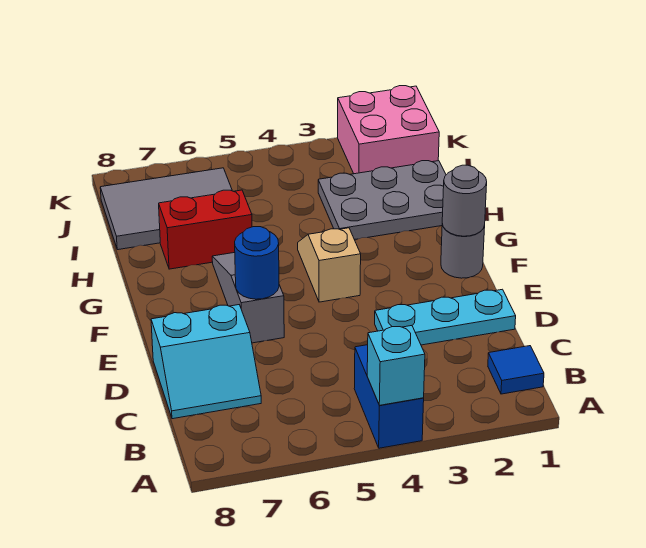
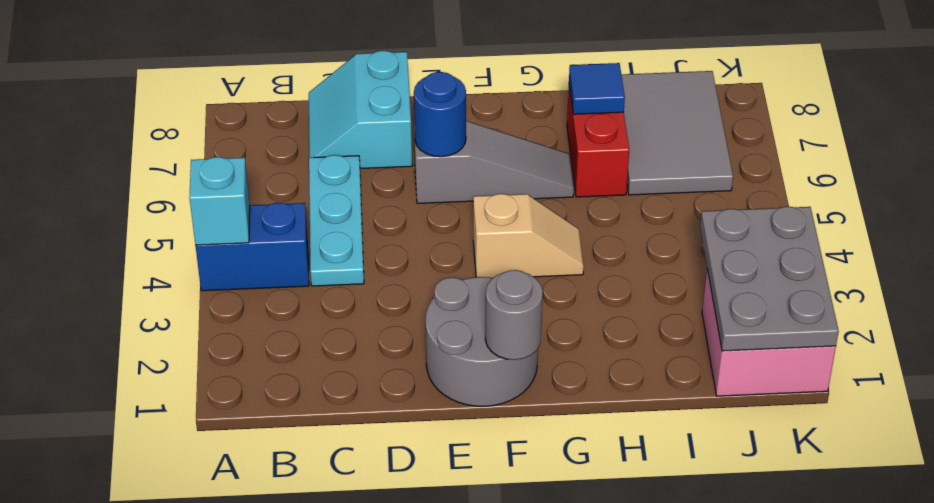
blue tile B1 level 1 -> blue tile H7 level 2
cyan plate D1:D3 level 1 -> cyan plate C4:C6 level 1
grey round brick F1 level 1 -> grey round brick E1:F2 level 1
grey plate H1:I3 level 1 -> grey plate J1:K3 level 2

